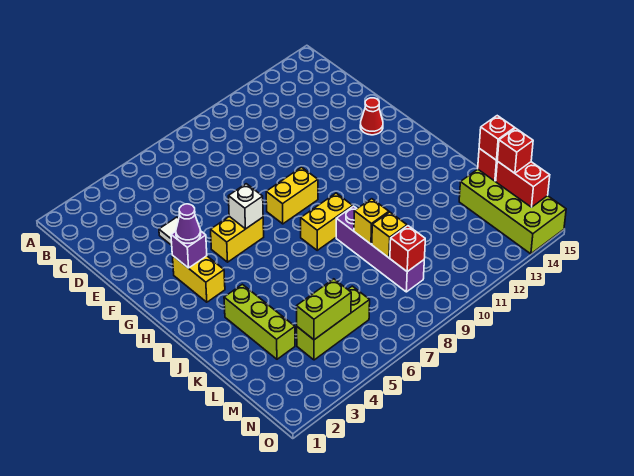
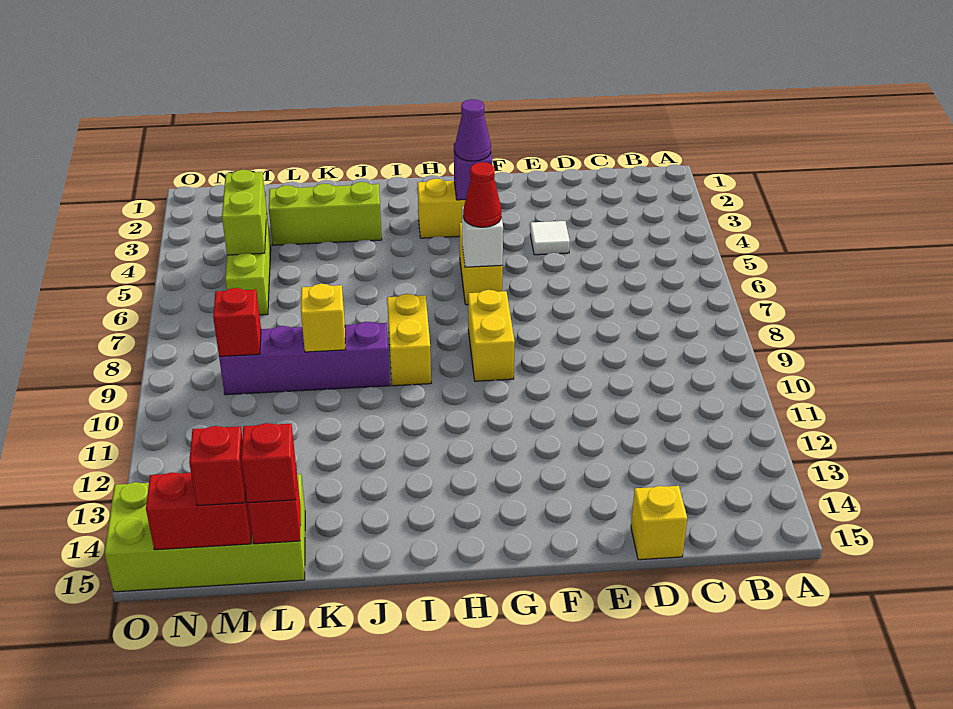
red cone F14 level 1 -> red cone G6 level 3
yellow brick L9 level 2 -> yellow brick D15 level 1

